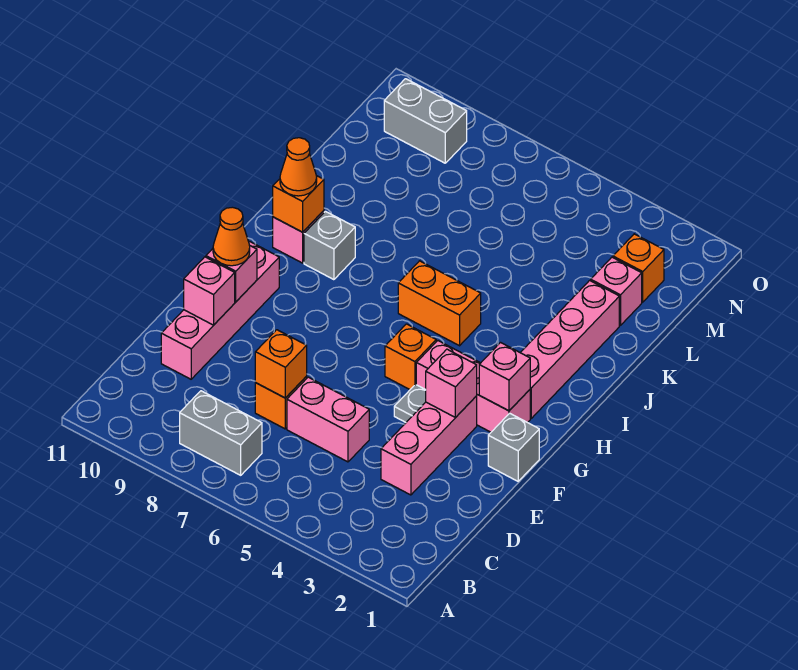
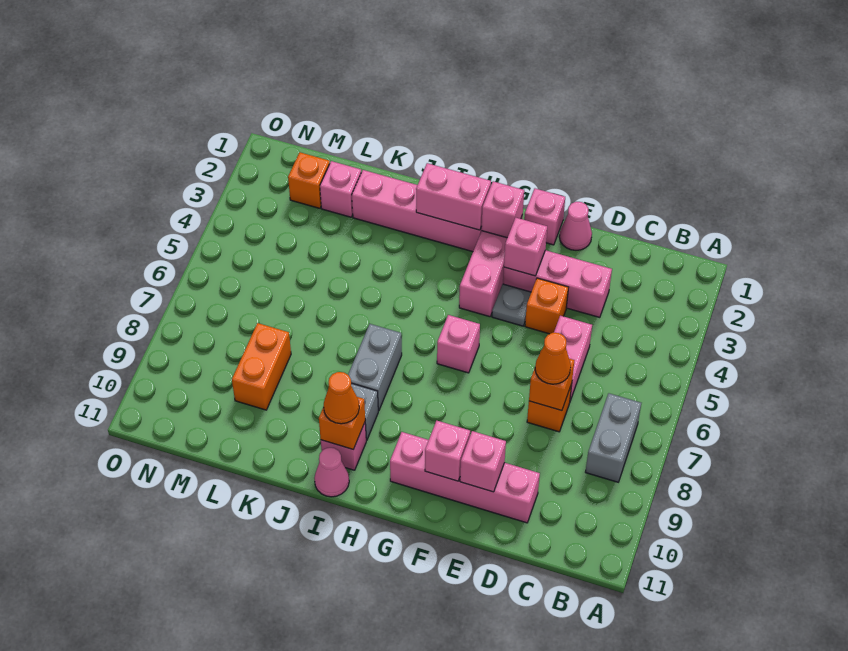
none -> pink cone E1 level 1
grey brick F1 level 1 -> pink brick F1 level 1
orange cone F10 level 3 -> orange cone D7 level 3
orange brick G5 level 1 -> orange brick E4 level 1
none -> pink brick G6 level 1
none -> pink brick H2:I2 level 2
orange brick I5:I6 level 1 -> orange brick L8:L9 level 1
none -> pink cone I11 level 1
grey brick N9:N10 level 1 -> grey brick I7:I8 level 1

